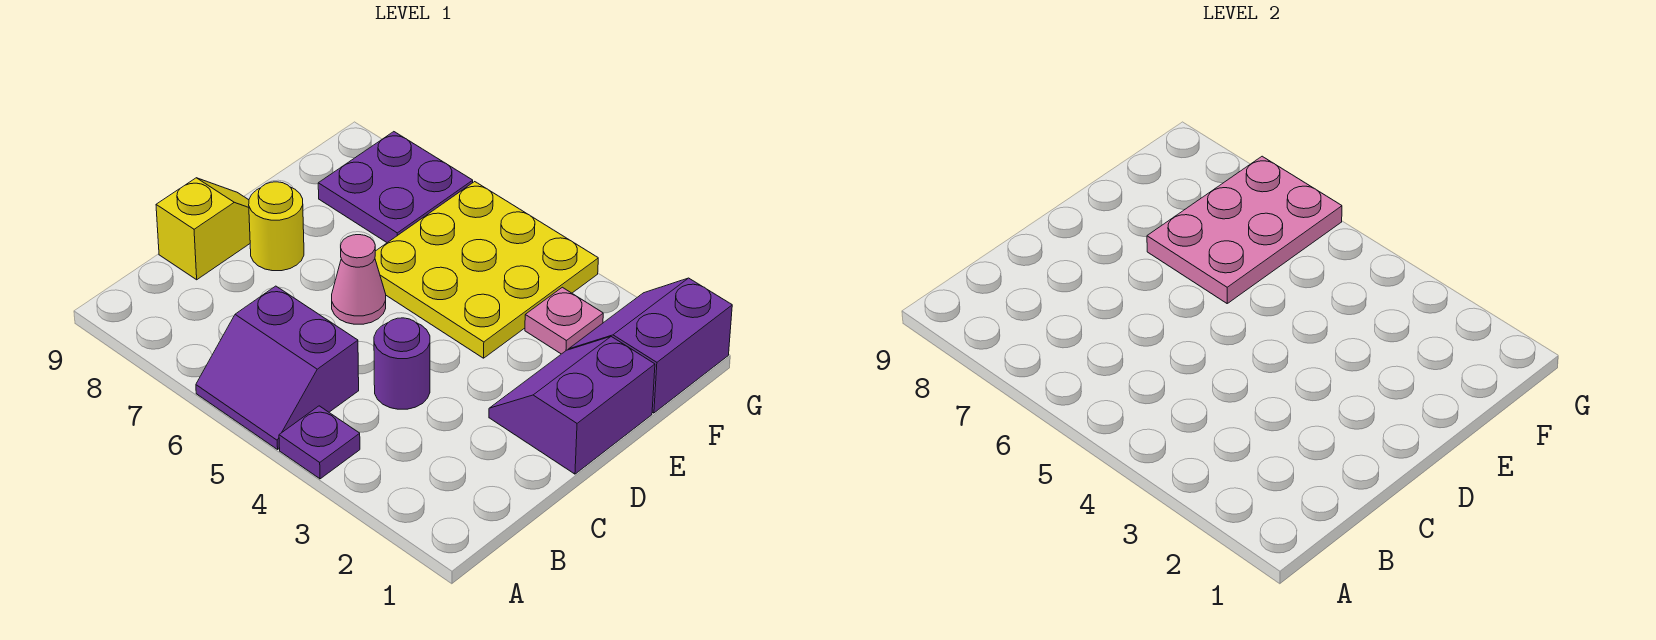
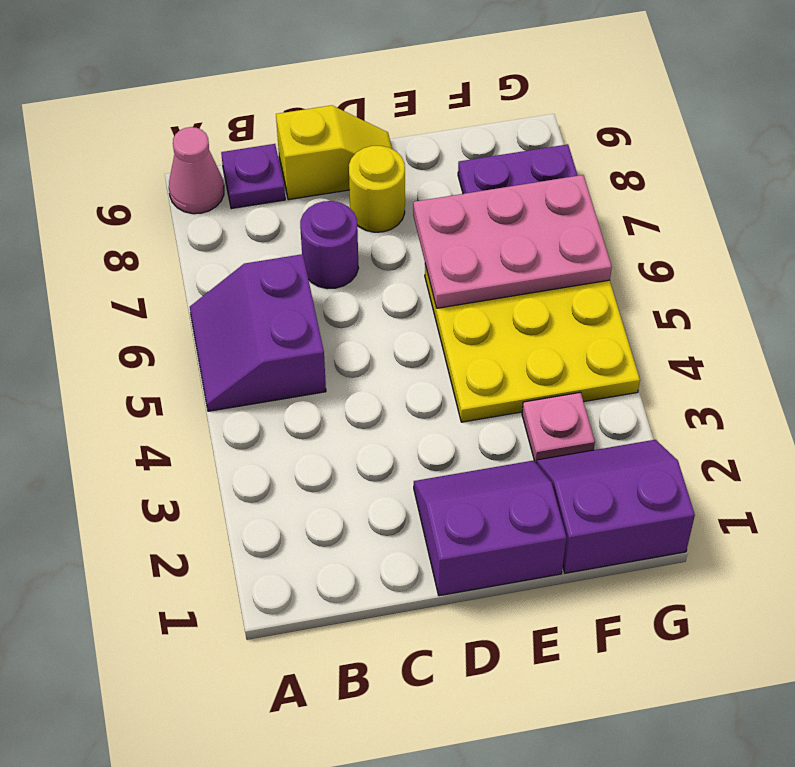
purple plate A4 level 1 -> purple plate B9 level 1
purple round brick C4 level 1 -> purple round brick C7 level 1
pink cone D6 level 1 -> pink cone A9 level 1

